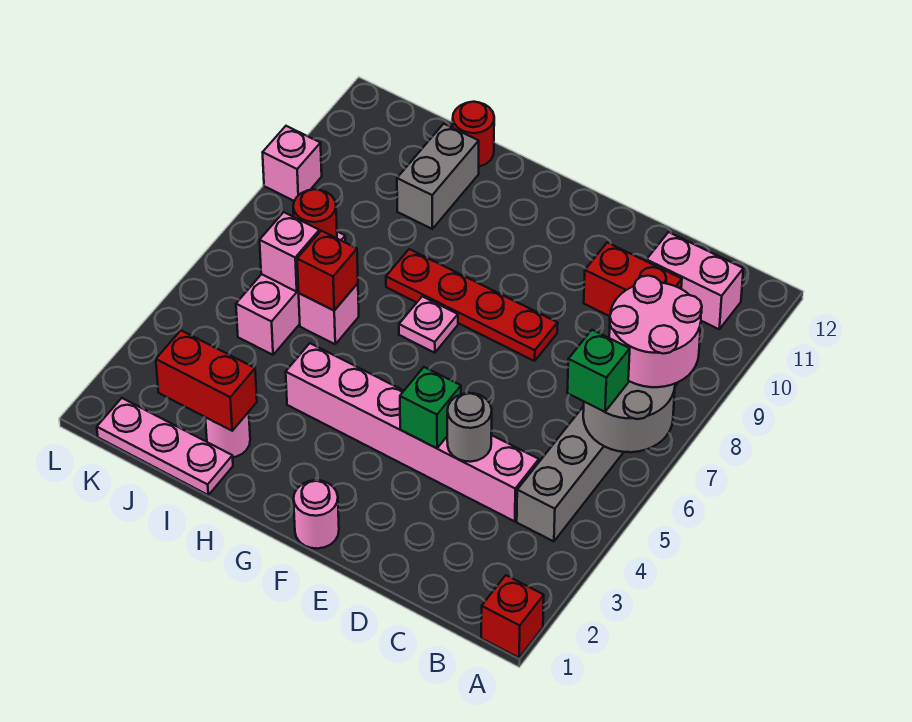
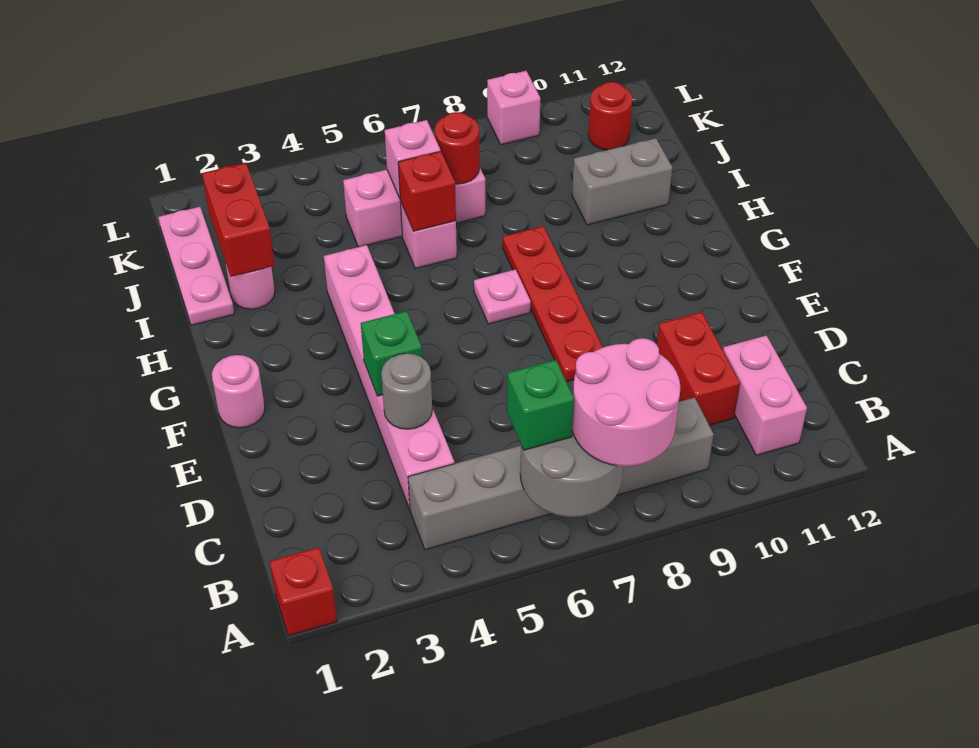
red round brick I12 level 1 -> red round brick K11 level 1

